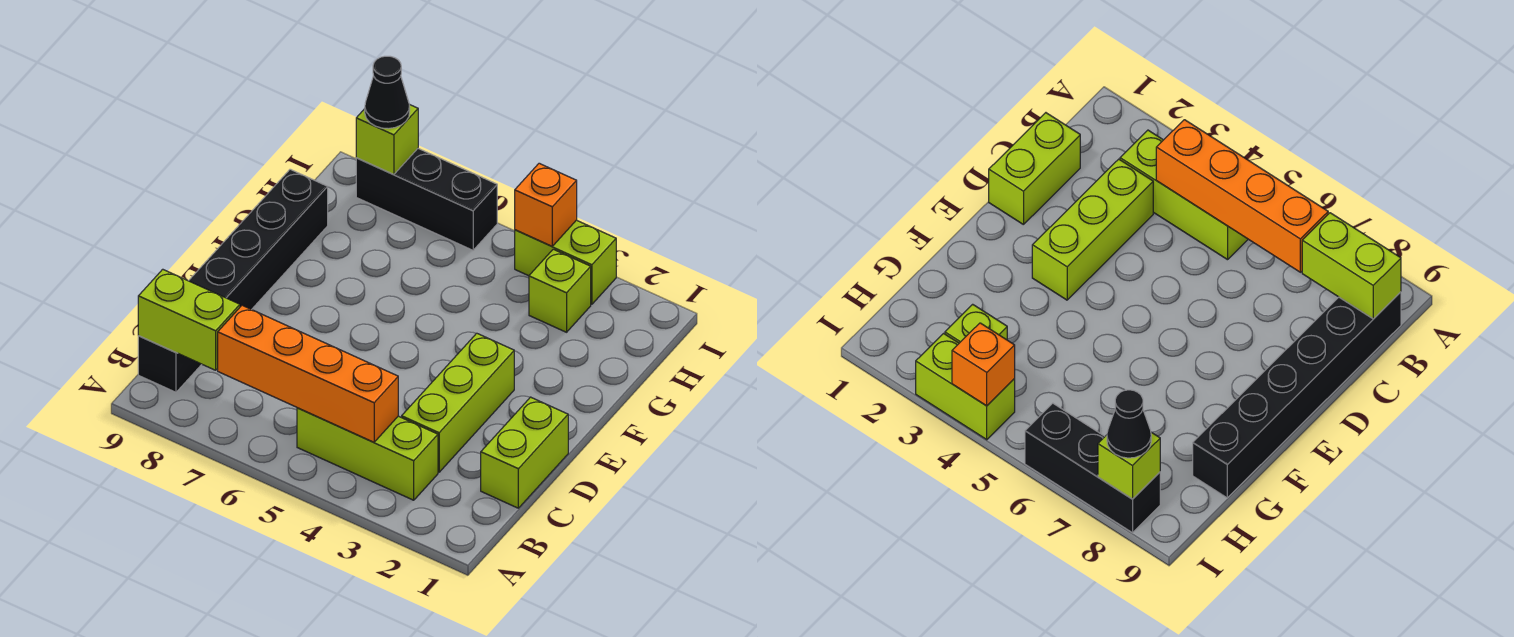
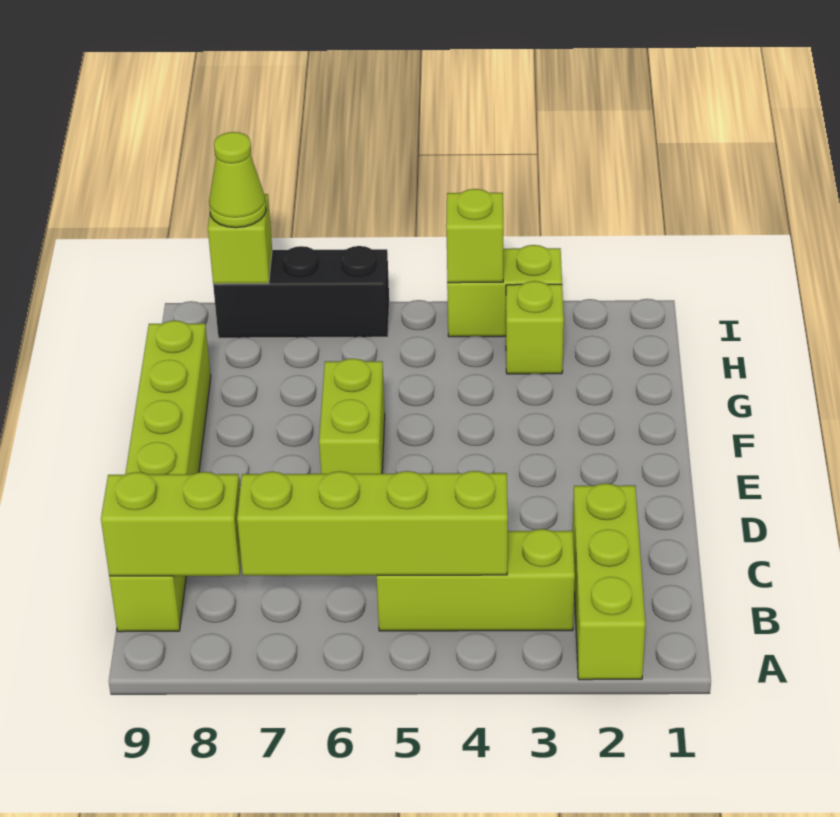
orange brick B4:B7 level 2 -> lime brick B4:B7 level 2
black brick B9:G9 level 1 -> lime brick B9:G9 level 1
lime brick C1:D1 level 1 -> lime brick E6:F6 level 1
lime brick C3:E3 level 1 -> lime brick A2:C2 level 1
orange brick I4 level 2 -> lime brick I4 level 2
black cone I8 level 3 -> lime cone I8 level 3

